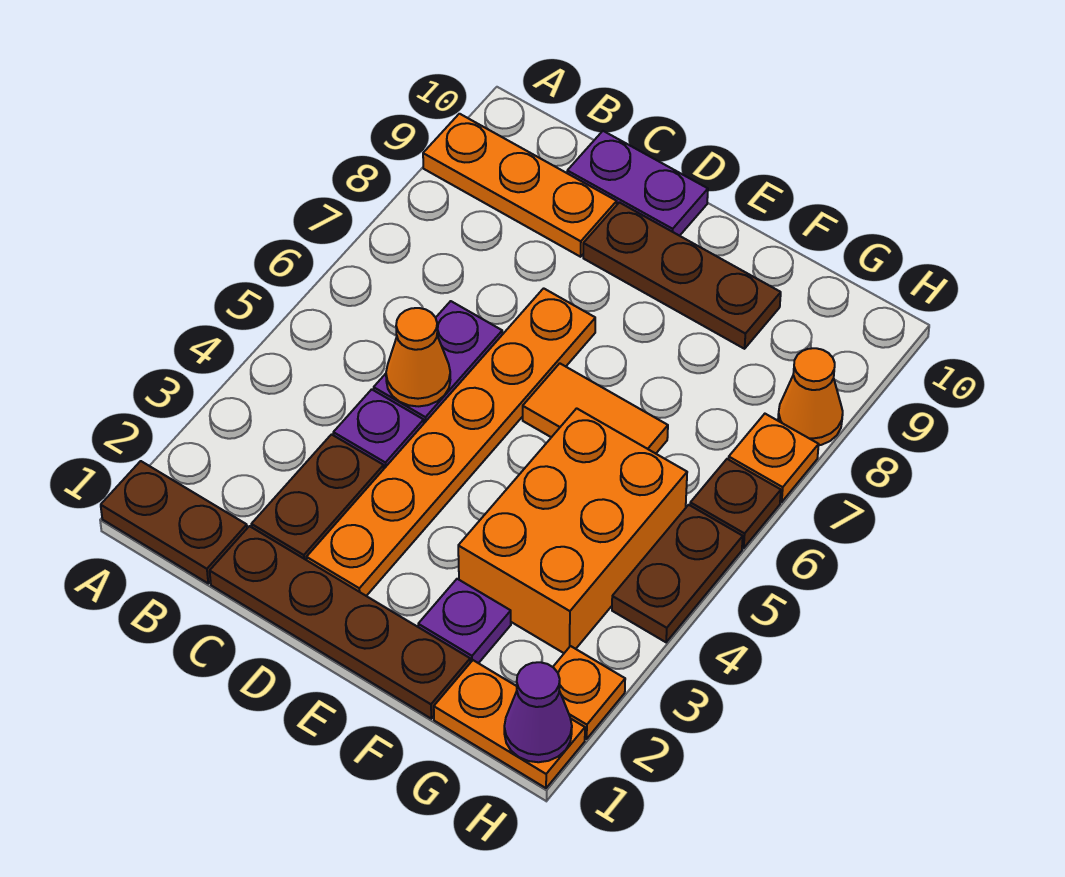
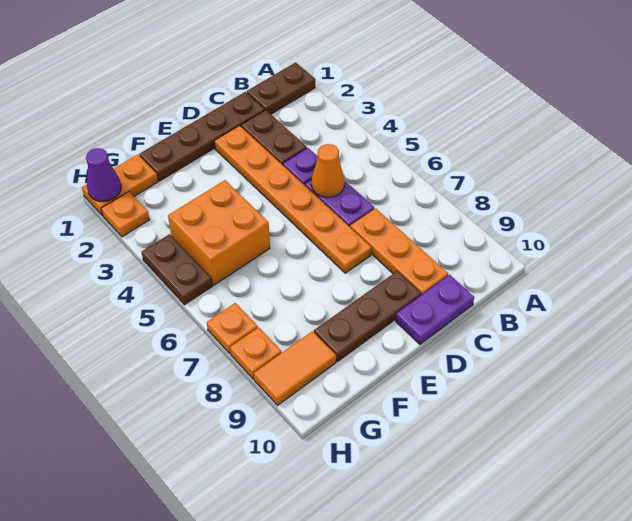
orange plate A9:C9 level 1 -> orange plate C7:C9 level 1
orange tile E6:F6 level 1 -> orange tile G9:H9 level 1
purple plate F2 level 1 -> none
orange brick F3:G5 level 1 -> orange brick F4:G5 level 1
brown plate H6 level 1 -> none
orange cone H8 level 1 -> orange plate H8 level 1

